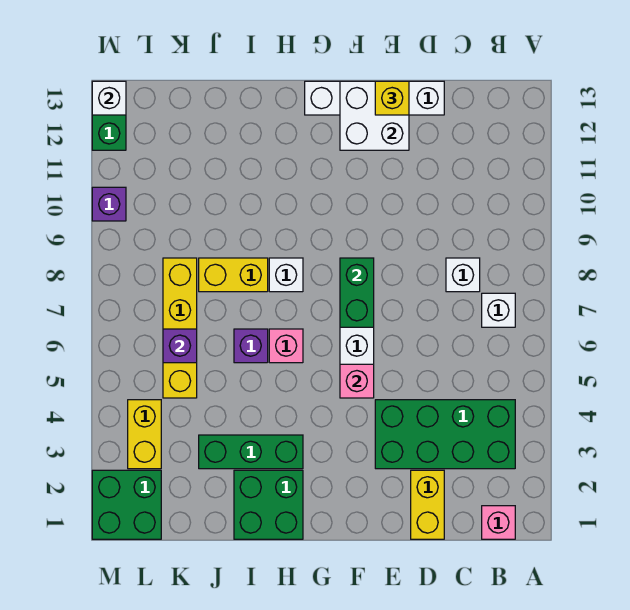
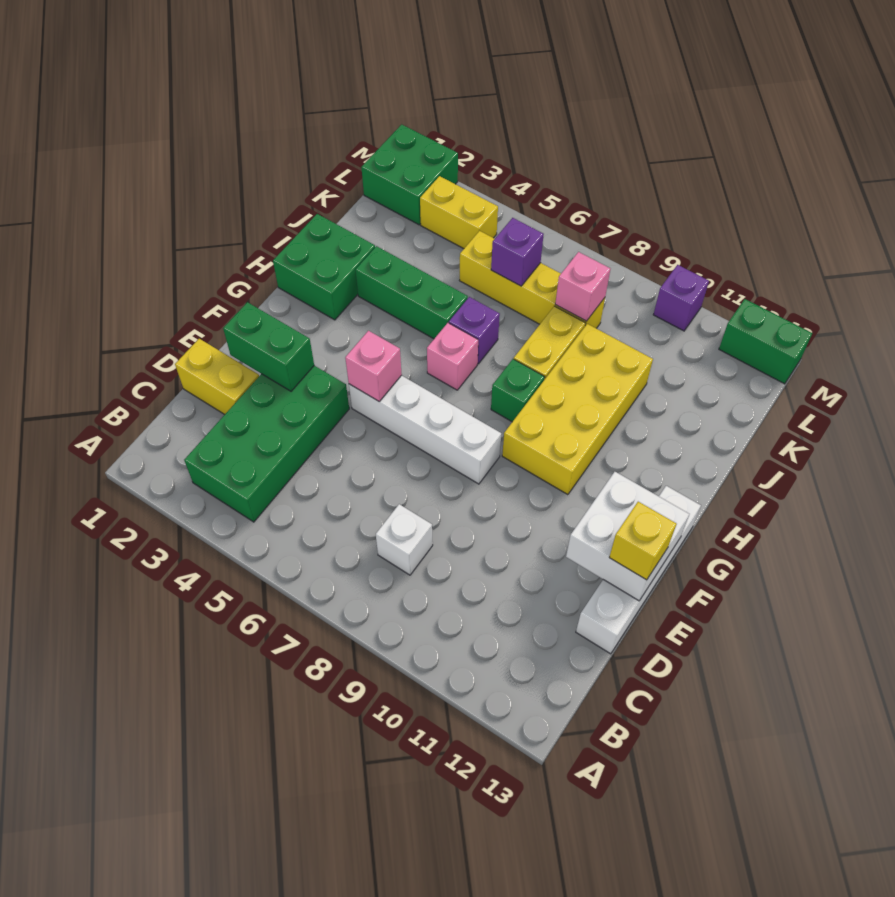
pink brick B1 level 1 -> pink brick K8 level 2
white brick B7 level 1 -> none
green brick F7:F8 level 2 -> green brick E2:E3 level 2
none -> yellow brick G9:J10 level 1
green brick H3:J3 level 1 -> green brick I3:I5 level 1
white brick H8 level 1 -> green brick H8 level 1
white brick M13 level 2 -> none

